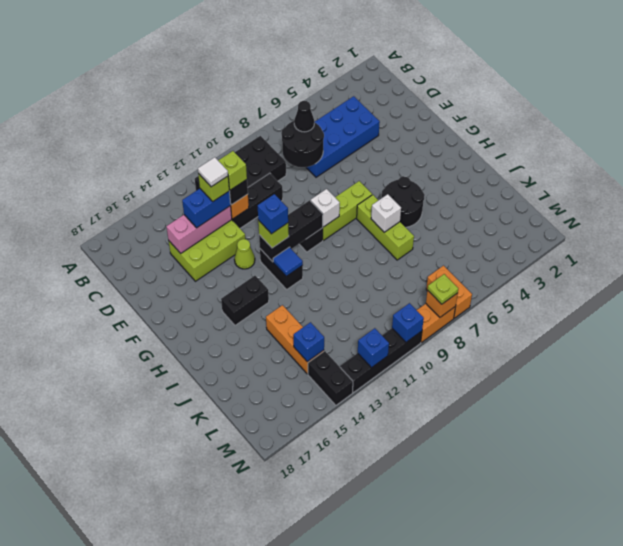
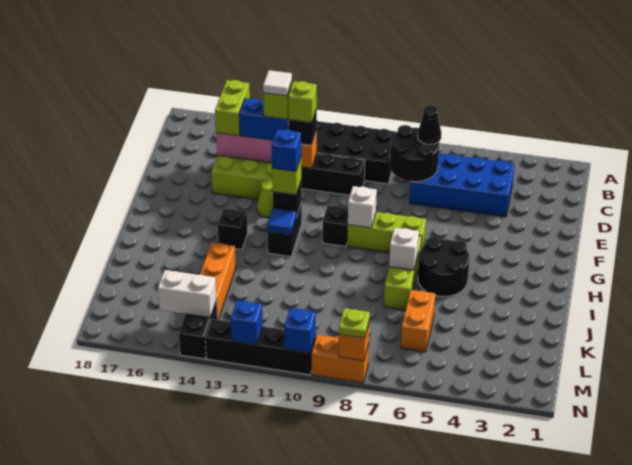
none -> lime brick C15:D15 level 3
black brick G10:G12 level 2 -> black brick G12 level 2
black brick H14:H15 level 1 -> black brick H14 level 1
blue brick L14 level 2 -> none
orange brick M7:N7 level 1 -> orange brick K6:L6 level 1
none -> white brick M14:M15 level 2

